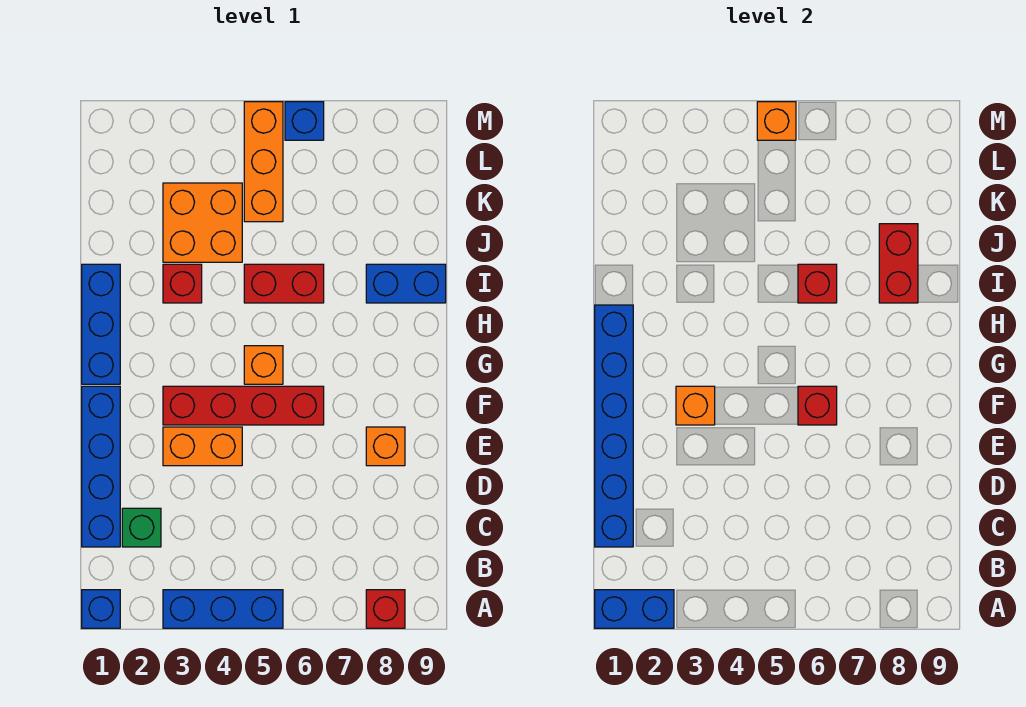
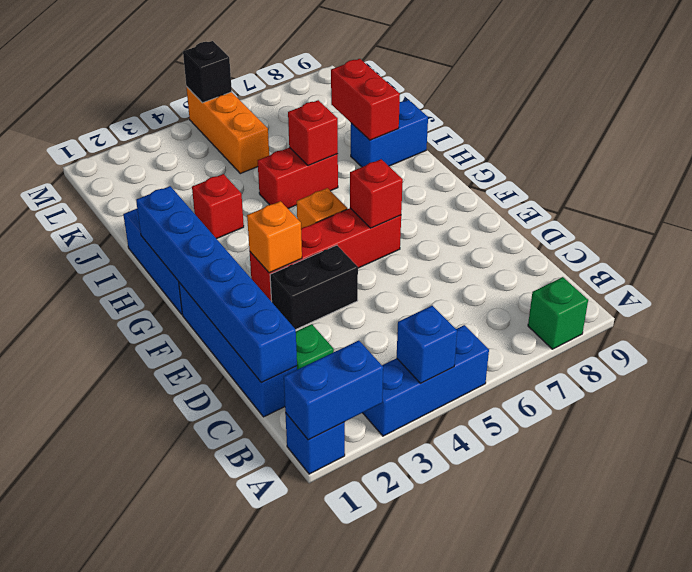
red brick A8 level 1 -> green brick A8 level 1
orange brick E3:E4 level 1 -> black brick E3:E4 level 1
orange brick E8 level 1 -> none
orange brick J3:K4 level 1 -> none
orange brick M5 level 2 -> black brick M5 level 2
blue brick M6 level 1 -> blue brick A4 level 2

